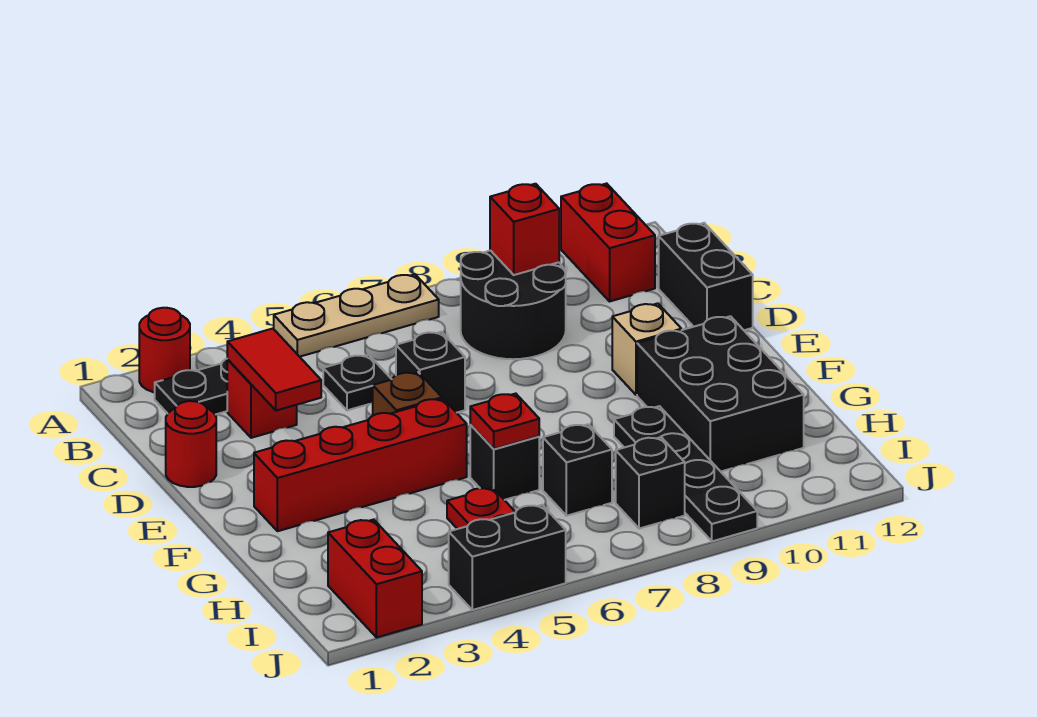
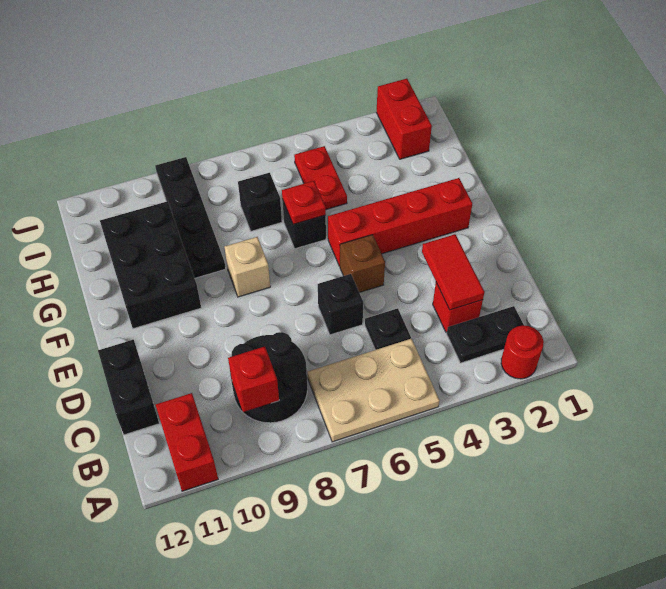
tan plate A5:A7 level 1 -> tan plate A5:B7 level 1
red round brick D1 level 1 -> none
tan brick E10 level 1 -> tan brick F8 level 1
black brick I8 level 1 -> none
black brick J4:J5 level 1 -> none

